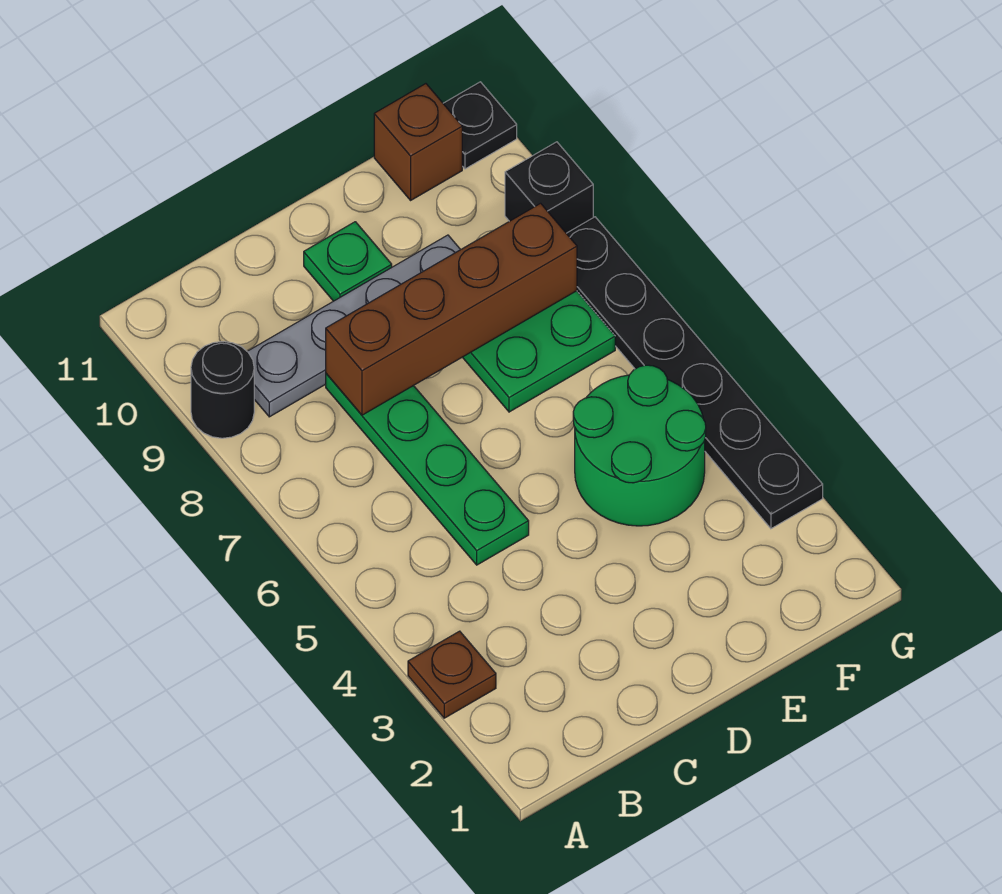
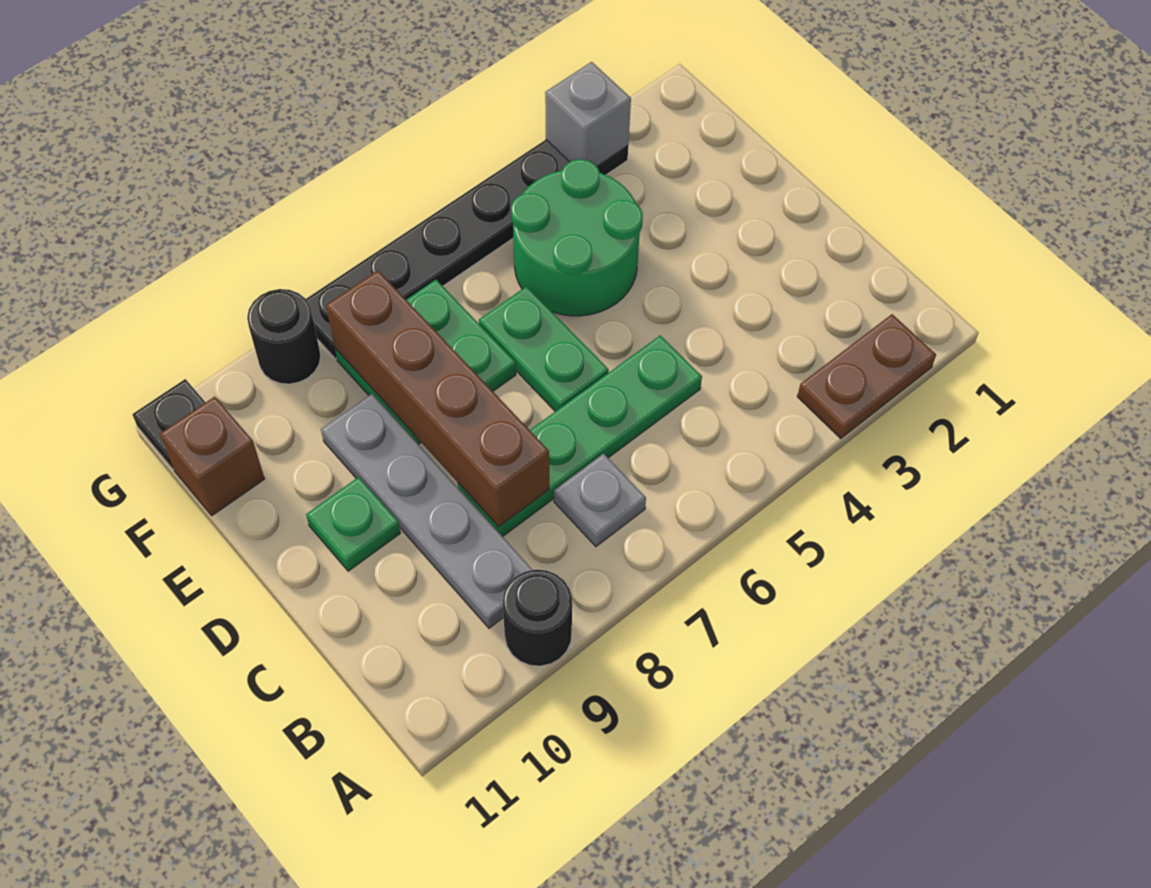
brown plate A3 level 1 -> brown plate A2:A3 level 1
none -> grey plate B7 level 1
none -> green plate D6:E6 level 1
none -> grey brick G3 level 2
black brick G9 level 1 -> black round brick G9 level 1

